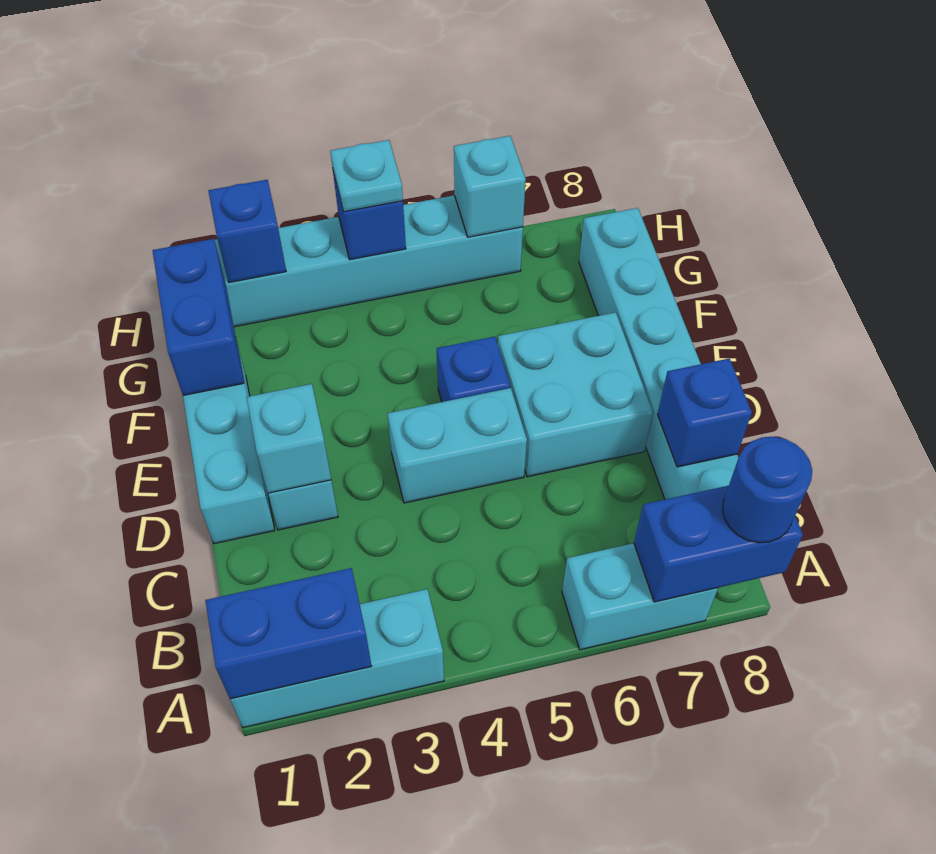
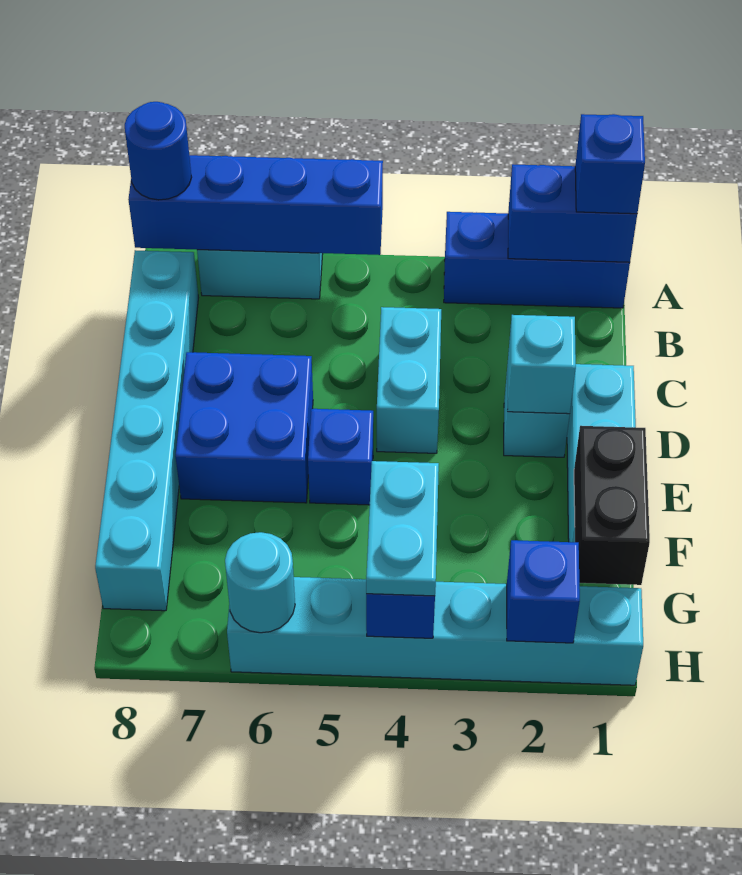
cyan brick A1:A3 level 1 -> blue brick A1:A3 level 1
blue brick A7:A8 level 2 -> blue brick A5:A8 level 2
blue brick C8 level 2 -> blue brick A1 level 3
cyan brick D4:D5 level 1 -> cyan brick C4:D4 level 1
cyan brick D6:E7 level 1 -> blue brick D6:E7 level 1
blue brick F1:G1 level 2 -> black brick F1:G1 level 2
cyan plate H4 level 3 -> cyan plate G4:H4 level 3
cyan brick H6 level 2 -> cyan round brick H6 level 2

